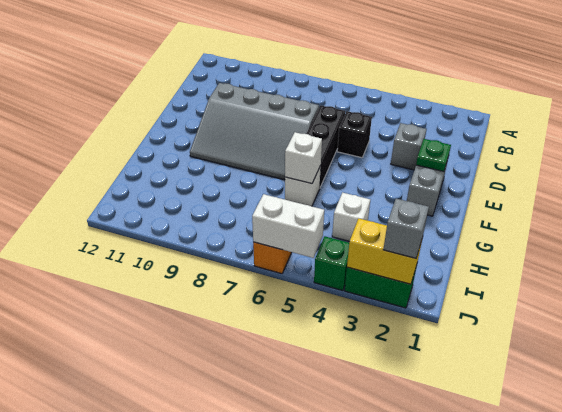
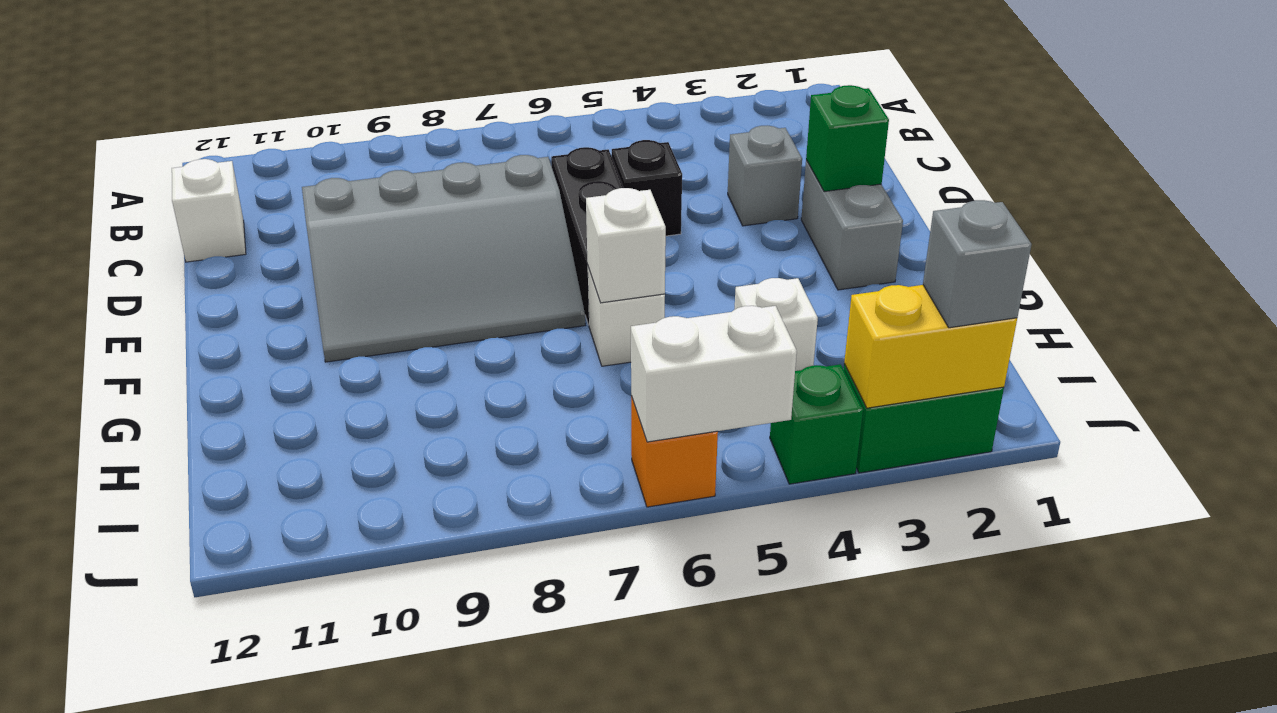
none -> white brick C12 level 1
green plate E2 level 2 -> green brick E2 level 2

